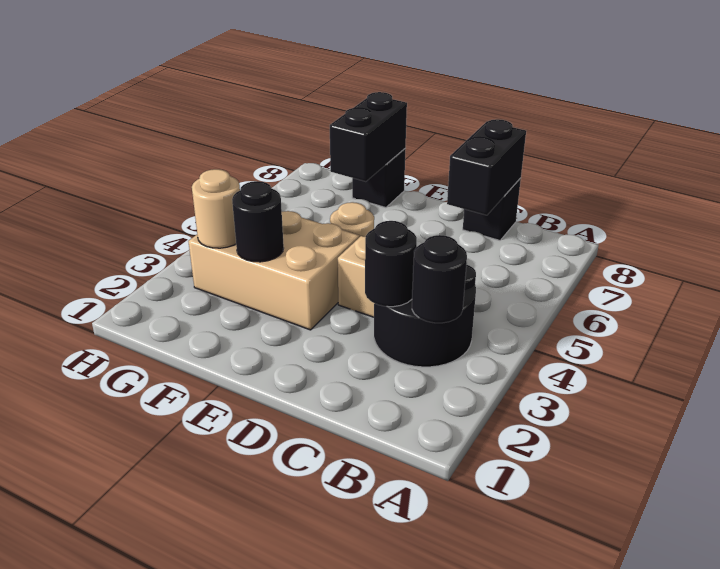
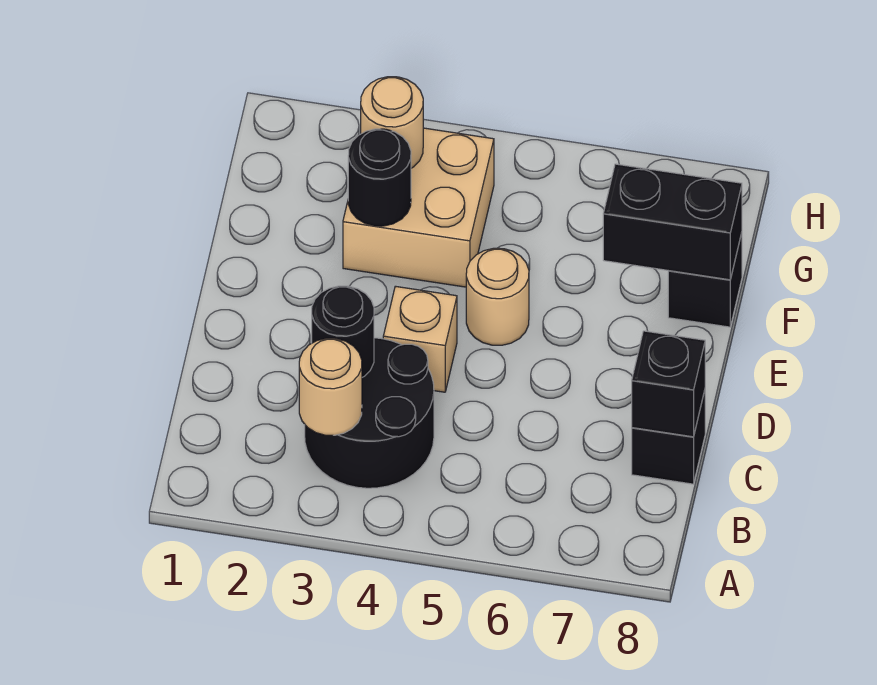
black round brick B3 level 2 -> tan round brick B3 level 2
black brick C7:C8 level 2 -> black brick C8 level 2
tan brick E3:G4 level 1 -> tan brick F3:G4 level 1

